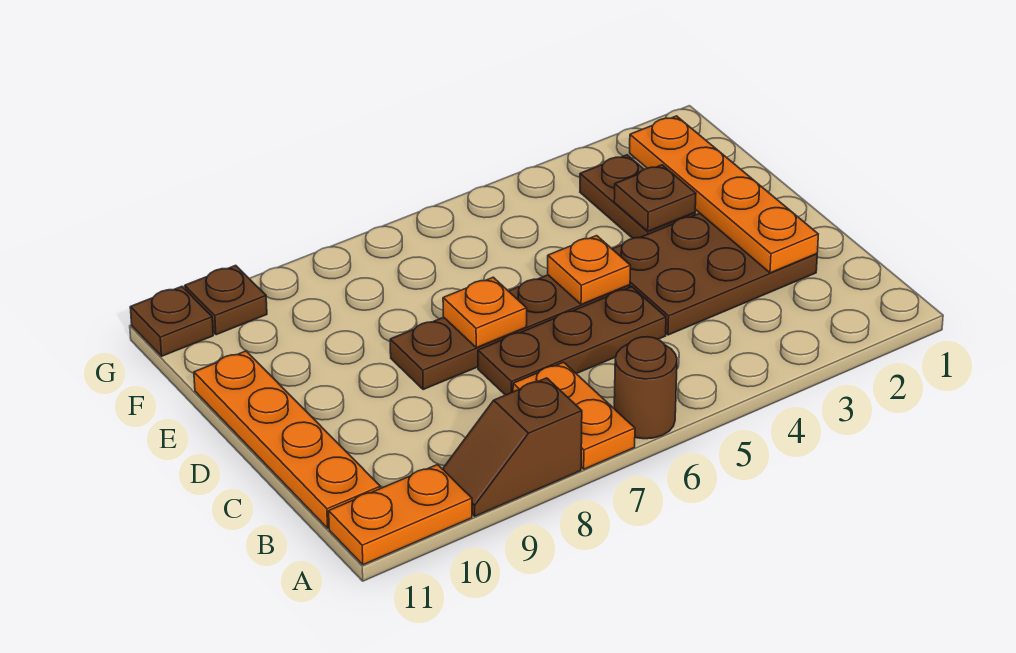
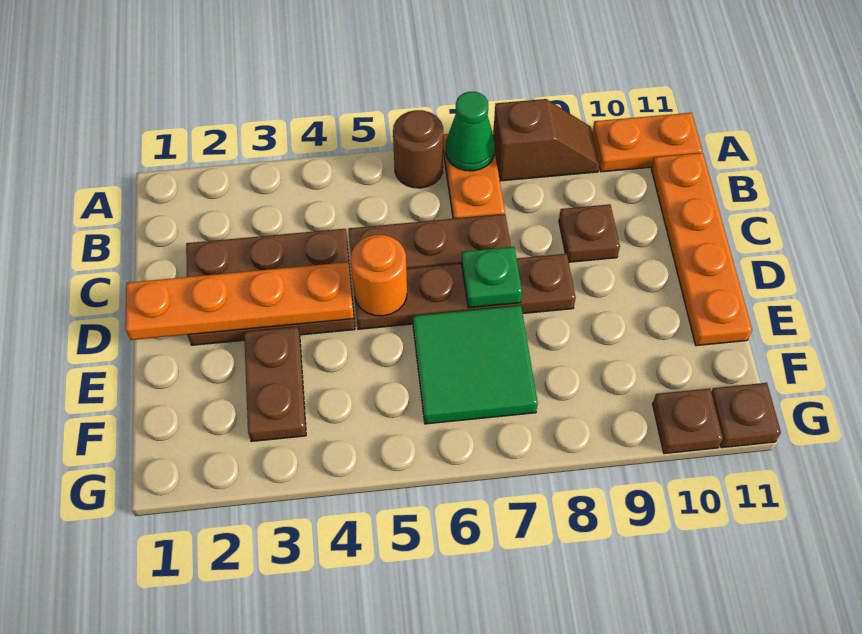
none -> green cone A7 level 2
orange plate C2:F2 level 2 -> orange plate D1:D4 level 2
orange plate D5 level 2 -> orange round brick D5 level 2
orange plate D7 level 2 -> green plate D7 level 2
brown plate E3 level 2 -> brown plate C9 level 1
none -> green tile E6:F7 level 1

